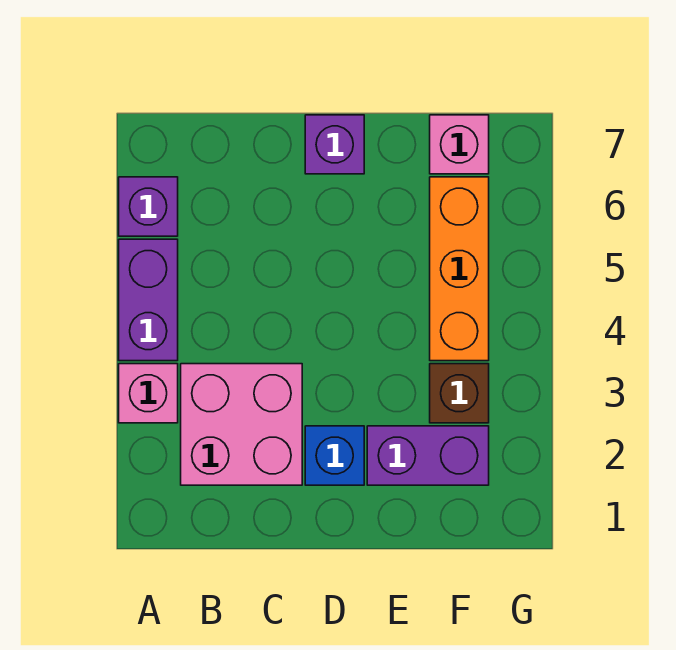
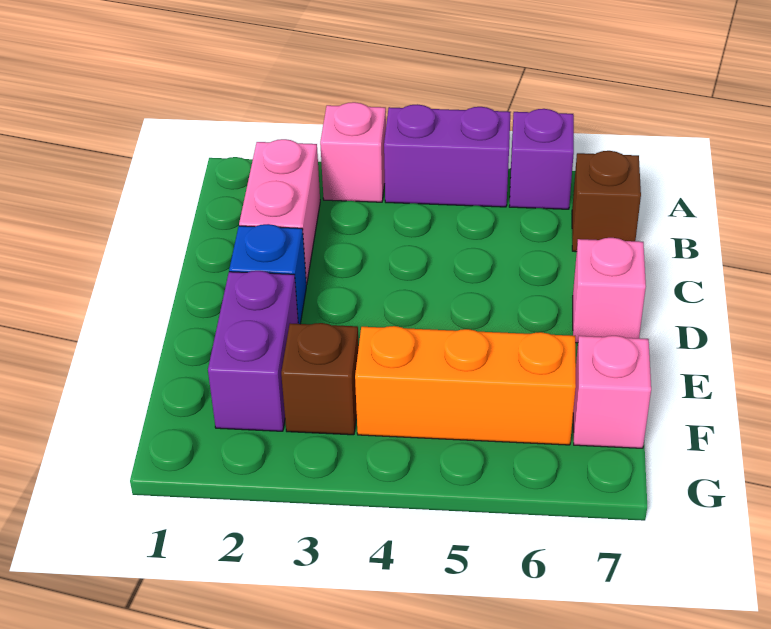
pink brick B2:C3 level 1 -> pink brick B2:C2 level 1
none -> brown brick B7 level 1
purple brick D7 level 1 -> pink brick D7 level 1

